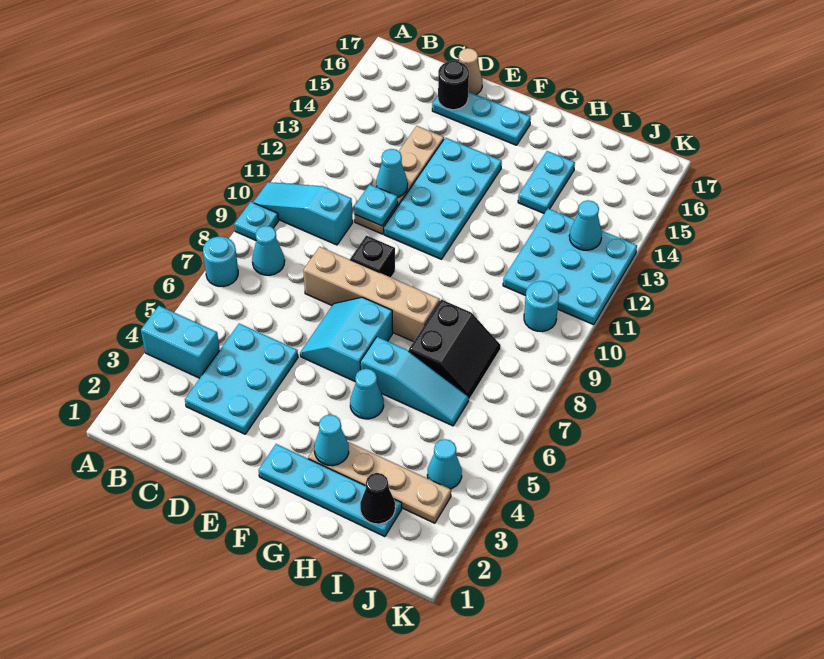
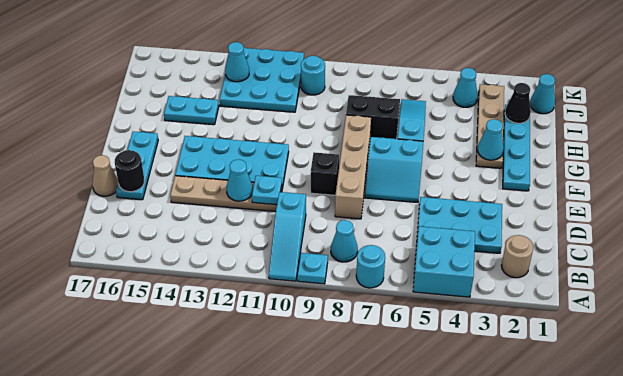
cyan brick A4:B4 level 1 -> cyan brick A4:B5 level 1
none -> tan round brick B2 level 1
cyan cone G5 level 1 -> cyan cone J1 level 1

